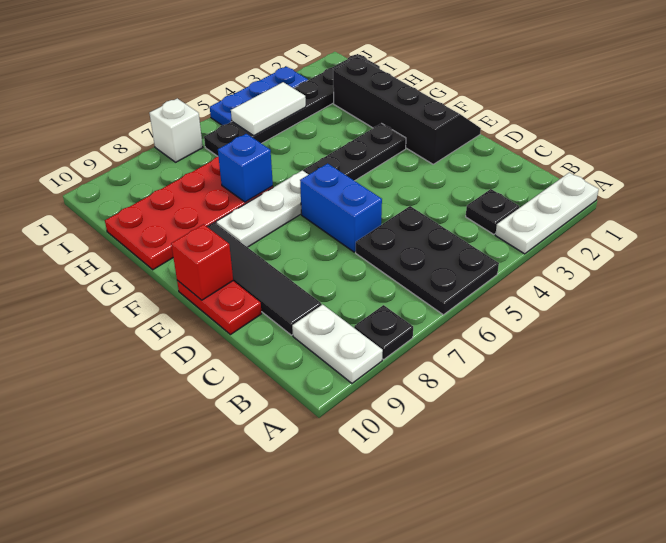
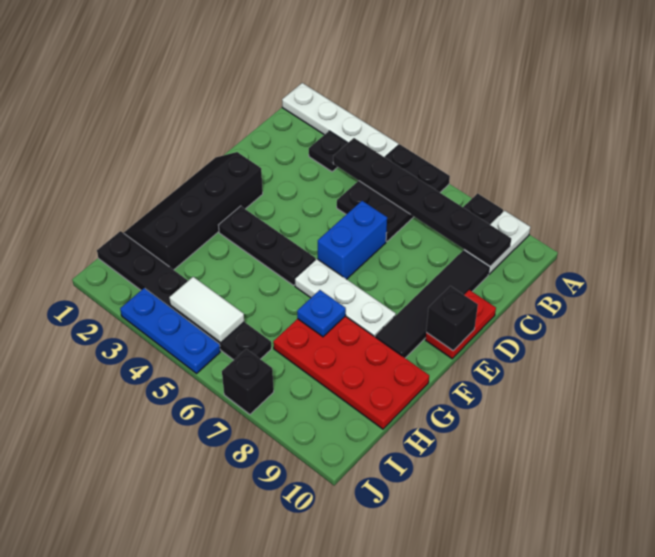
white plate A1:A3 level 1 -> white plate A1:A4 level 1
none -> black plate B4:B9 level 2
red brick E10 level 2 -> black brick E10 level 2
blue brick G7 level 2 -> blue plate G7 level 2
white brick J7 level 1 -> black brick J7 level 1

